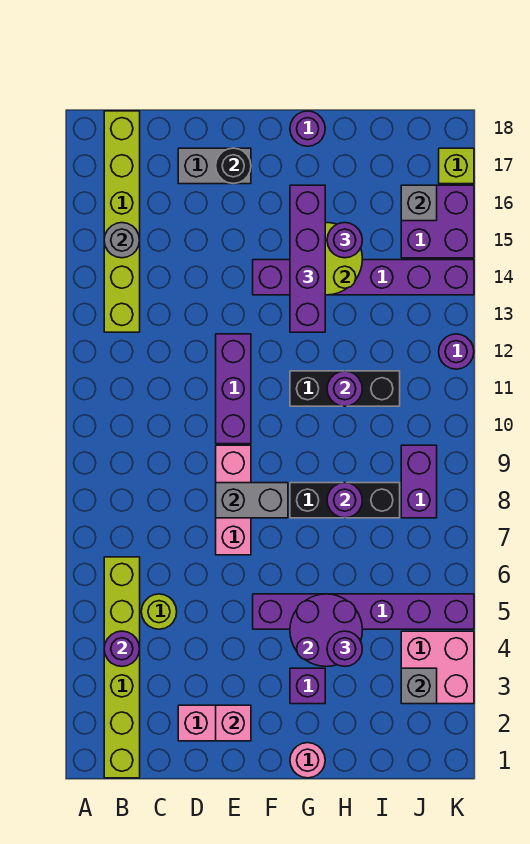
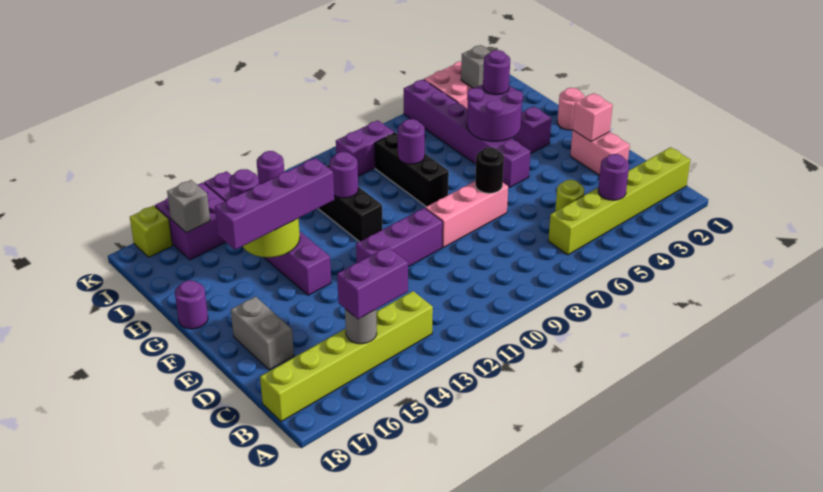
none -> purple brick B14:B15 level 3
grey brick E8:F8 level 2 -> none
black round brick E17 level 2 -> black round brick E7 level 2

